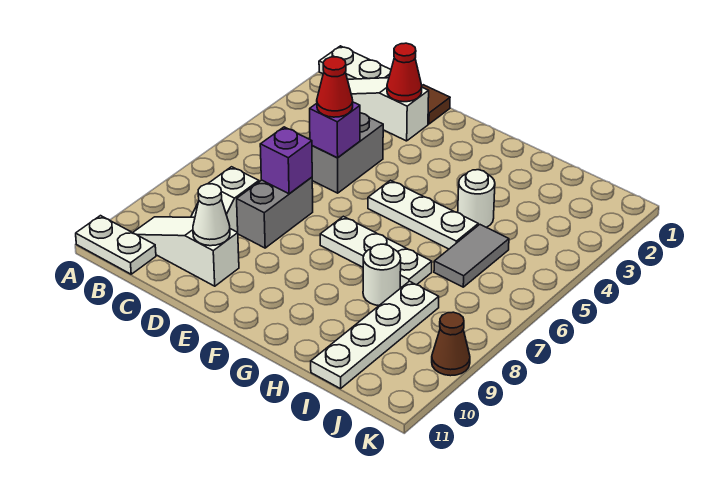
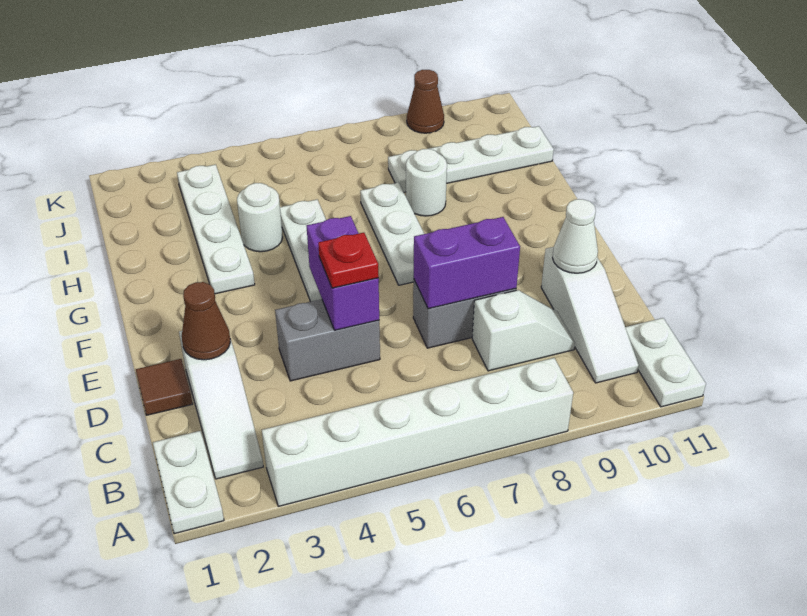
none -> white brick A3:A8 level 1
red cone D2 level 2 -> brown cone D2 level 2
purple brick D5 level 2 -> purple brick D5:E5 level 2
red cone D5 level 3 -> red plate D5 level 3
purple brick D7 level 2 -> purple brick D7:D8 level 2
none -> white plate G3:J3 level 1
grey tile I5:I6 level 1 -> none

